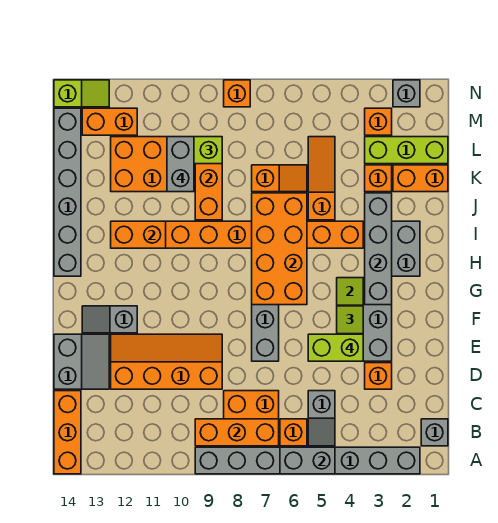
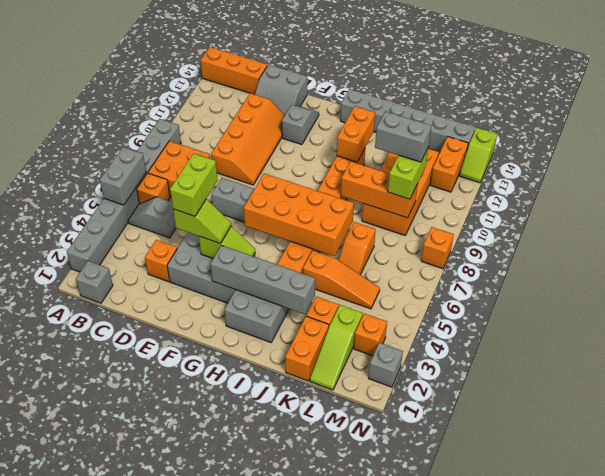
orange brick B7:B9 level 2 -> none
lime brick L1:L3 level 1 -> lime slope L1:L3 level 1 top 3

